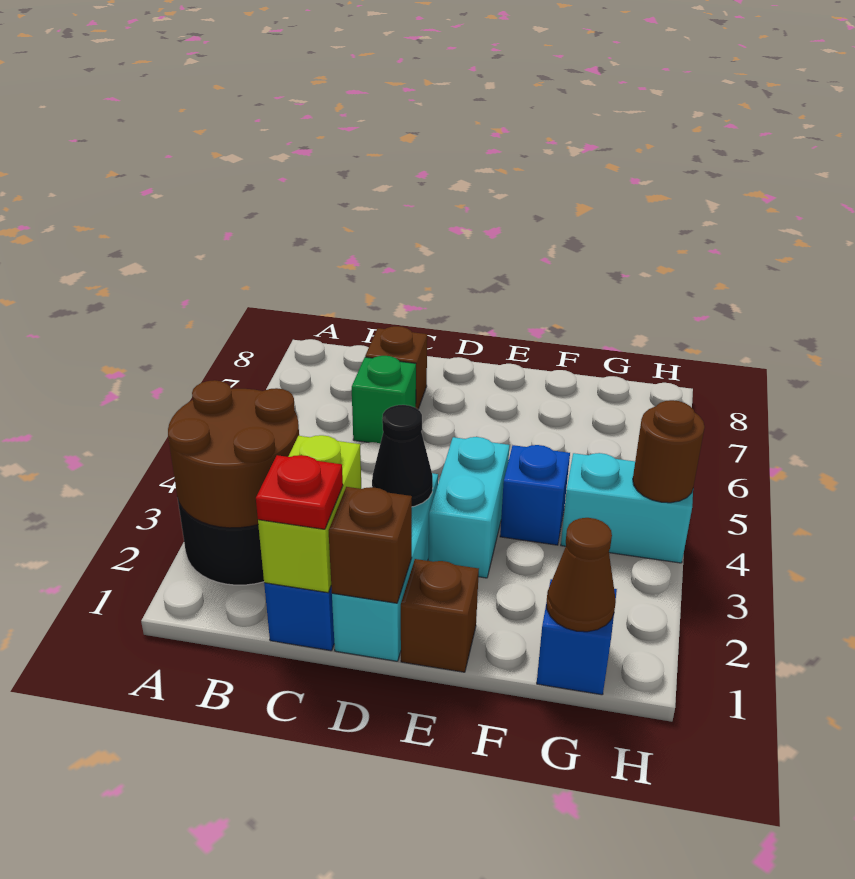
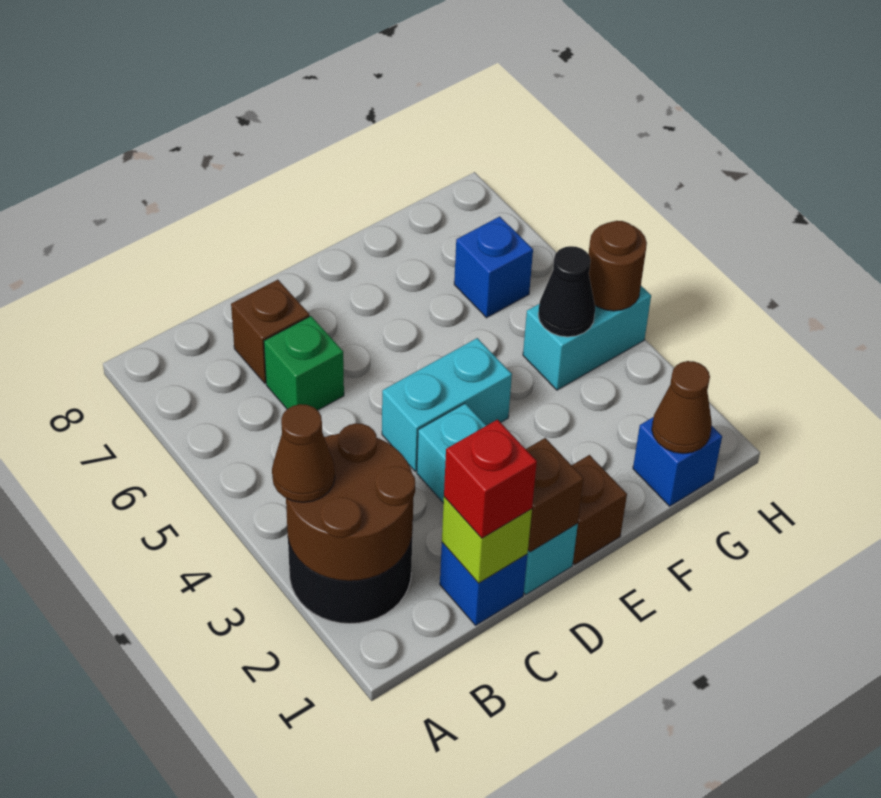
none -> brown cone A3 level 3
lime brick C1:C2 level 2 -> lime brick C1 level 2
red plate C1 level 3 -> red brick C1 level 3
black cone D3 level 2 -> black cone G4 level 2
cyan brick E3:E4 level 1 -> cyan brick D4:E4 level 1
blue brick F4 level 1 -> blue brick G6 level 1

